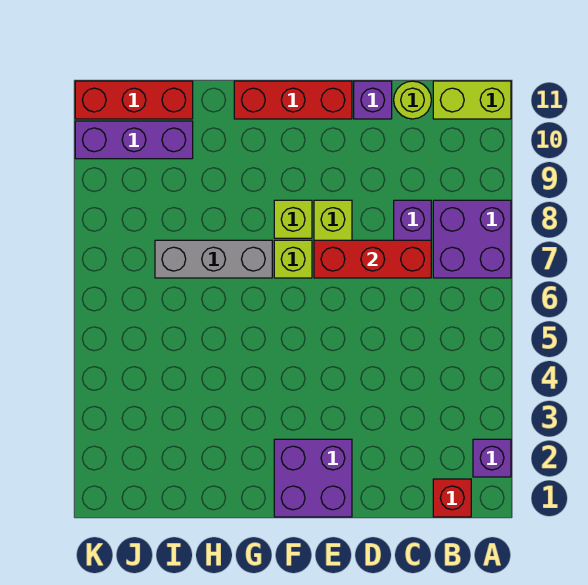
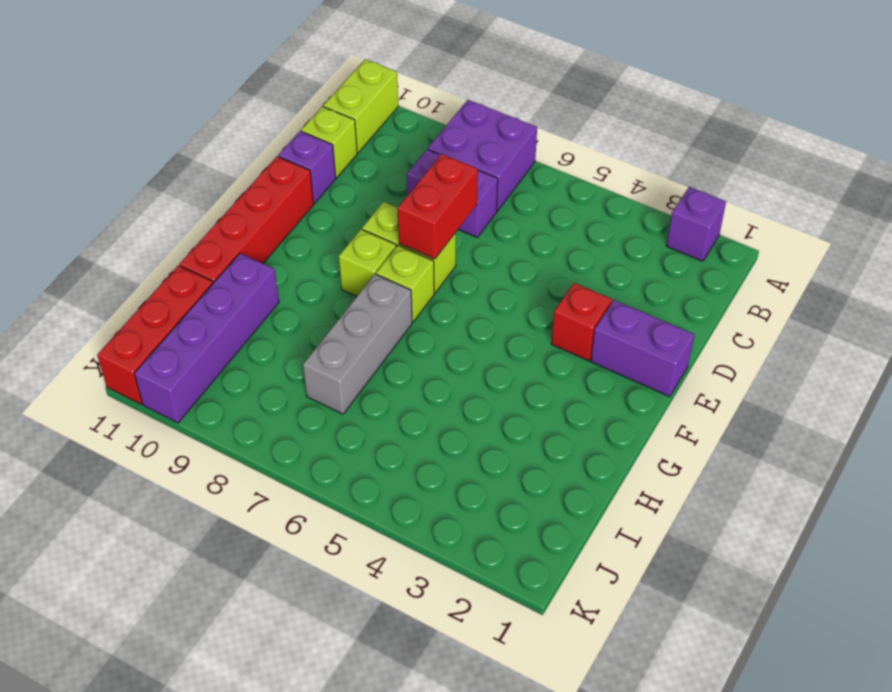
red brick B1 level 1 -> red brick E3 level 1
red brick C7:E7 level 2 -> red brick D7:E7 level 2
lime round brick C11 level 1 -> lime brick C11 level 1
purple brick E1:F2 level 1 -> purple brick E1:E2 level 1
red brick E11:G11 level 1 -> red brick E11:H11 level 1
purple brick I10:K10 level 1 -> purple brick H10:K10 level 1

